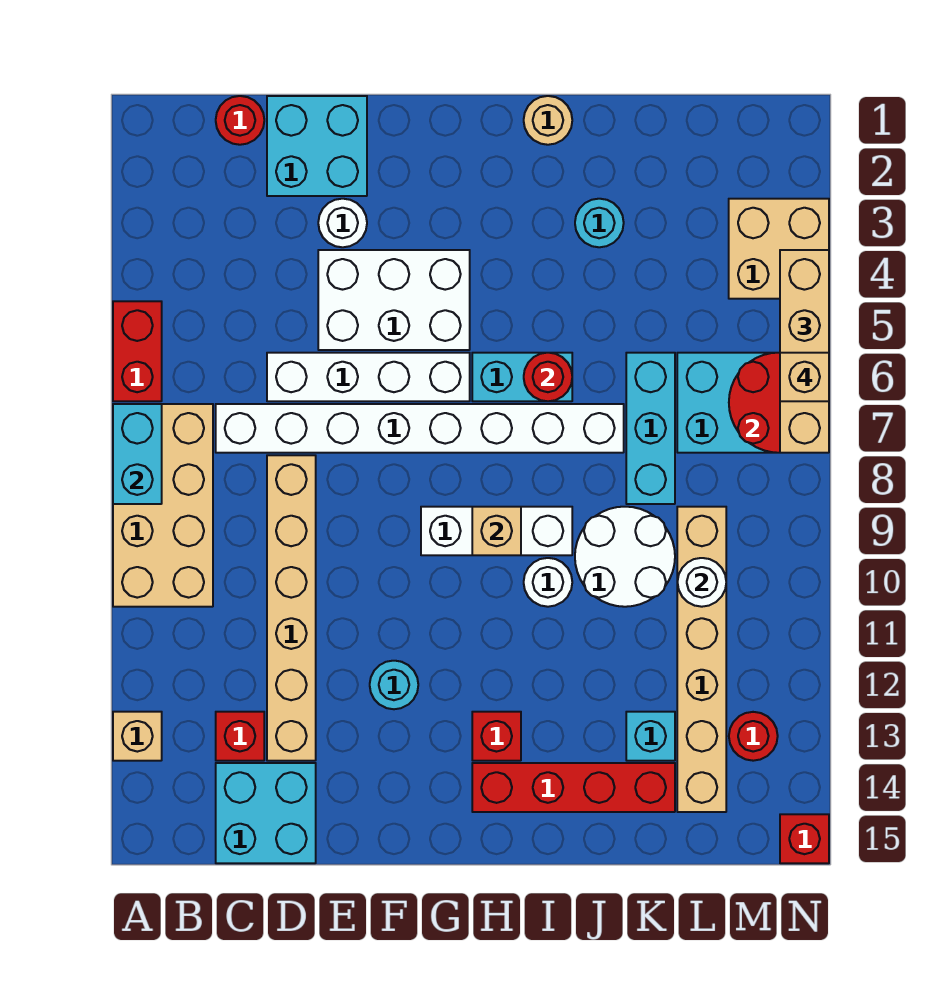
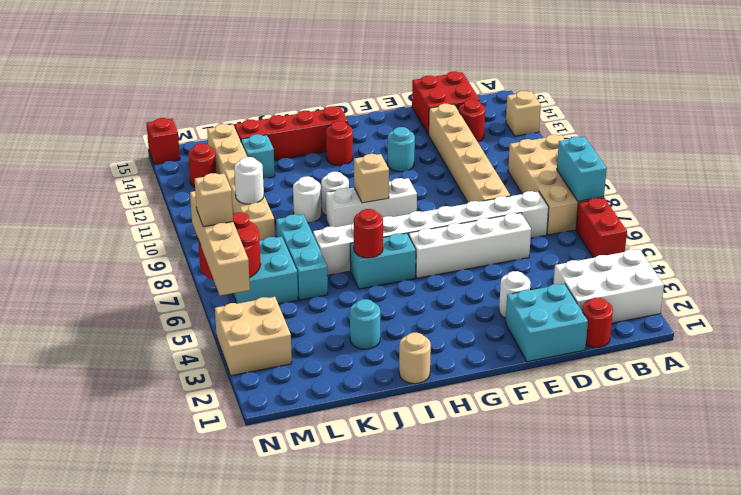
red brick C13 level 1 -> red round brick C13 level 1
cyan brick C14:D15 level 1 -> red brick C14:D15 level 1
white brick E4:G5 level 1 -> white brick A2:C3 level 1
red brick H13 level 1 -> red round brick H13 level 1
white round brick J9:K10 level 1 -> white round brick J10 level 1

